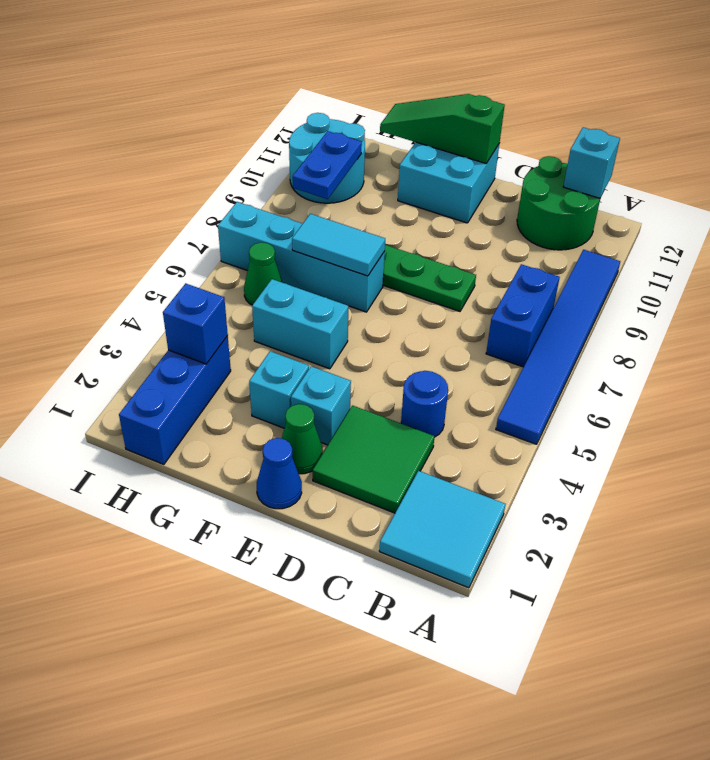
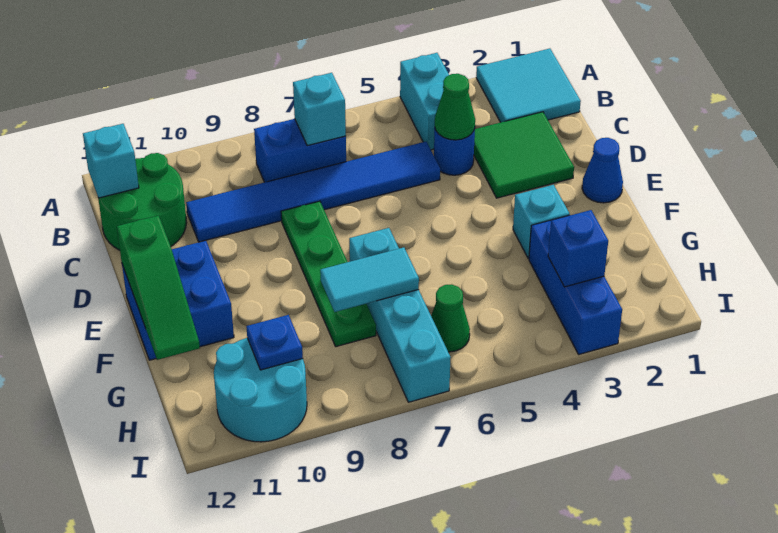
blue tile A5:A10 level 1 -> blue tile C5:C10 level 1
green cone E2 level 1 -> green cone C4 level 2
cyan brick E3 level 1 -> cyan brick B7 level 2
cyan brick E11:F12 level 1 -> blue brick E11:F12 level 1
cyan brick F5:G5 level 1 -> cyan brick A4:B4 level 1
cyan tile F7:G7 level 2 -> cyan tile G7:G8 level 2
blue brick H1:H3 level 1 -> blue brick G3:I3 level 1
blue plate H9:H10 level 2 -> blue plate H10 level 2

